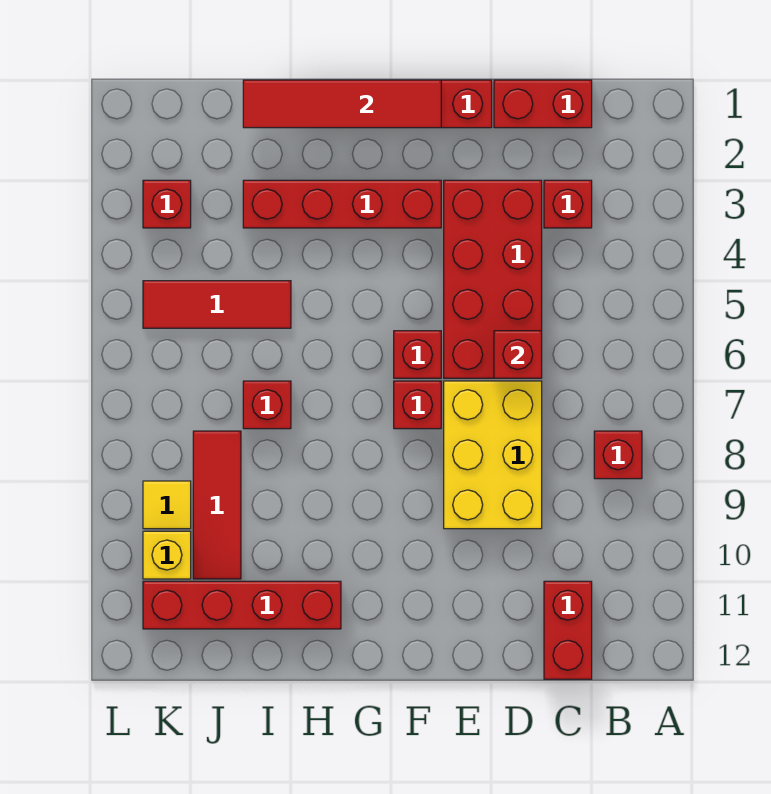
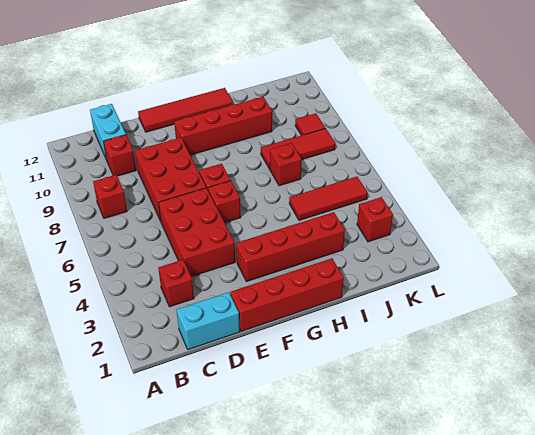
red brick C1:D1 level 1 -> cyan brick C1:D1 level 1
red brick C11:C12 level 1 -> cyan brick C11:C12 level 1
red brick D3:E6 level 1 -> red brick D4:E6 level 1
red brick D6 level 2 -> red brick C10 level 1
yellow brick D7:E9 level 1 -> red brick D7:E9 level 1
red tile F1:I1 level 2 -> red tile E12:H12 level 1
red brick H11:K11 level 1 -> red brick F10:I10 level 1
red tile J8:J10 level 1 -> red tile I8:K8 level 1
yellow tile K9 level 1 -> red tile K9 level 1
yellow brick K10 level 1 -> none

